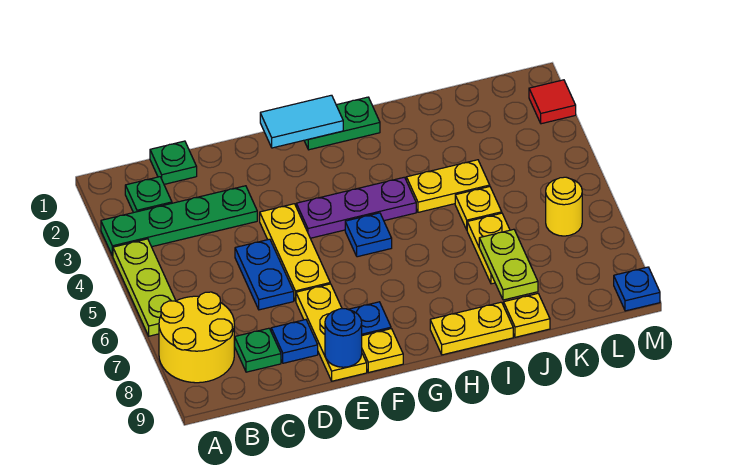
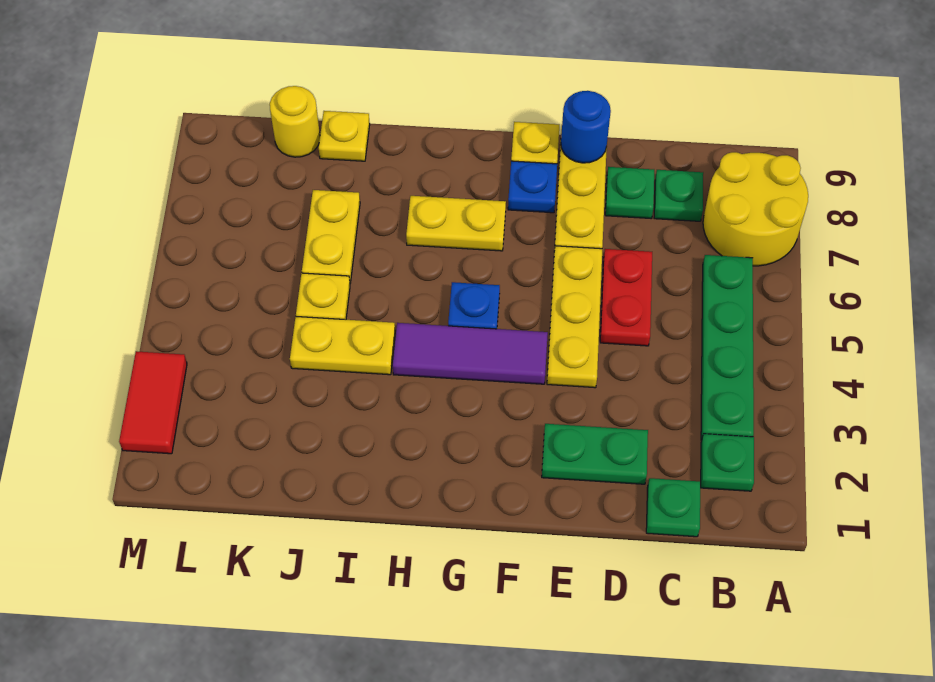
green plate A3:D3 level 1 -> green plate B3:B6 level 1
lime plate A4:A6 level 1 -> none
blue plate D5:D6 level 1 -> red plate D5:D6 level 1
blue plate D8 level 1 -> green plate D8 level 1
cyan tile F1:G1 level 2 -> none
purple plate F4:H4 level 1 -> purple tile F4:H4 level 1
green plate G1:H1 level 1 -> green plate D2:E2 level 1
yellow plate H9:I9 level 1 -> yellow plate G7:H7 level 1
lime plate J7:J8 level 2 -> none
yellow round brick L6 level 1 -> yellow round brick K9 level 1
red tile M2 level 1 -> red tile M2:M3 level 1
blue plate M9 level 1 -> none

